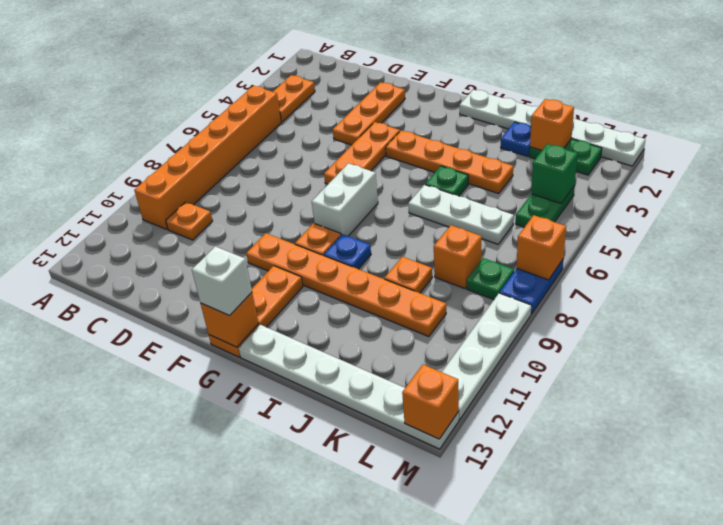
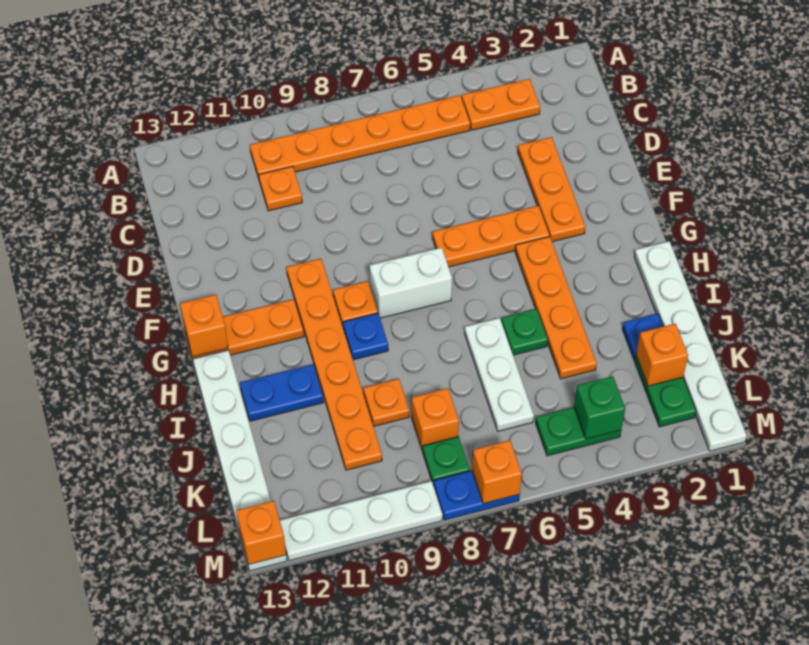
orange brick B5:B10 level 1 -> orange plate B5:B10 level 1
orange plate E2:E4 level 1 -> orange plate D3:F3 level 1
white brick G13 level 3 -> none
none -> blue plate I11:I12 level 1

